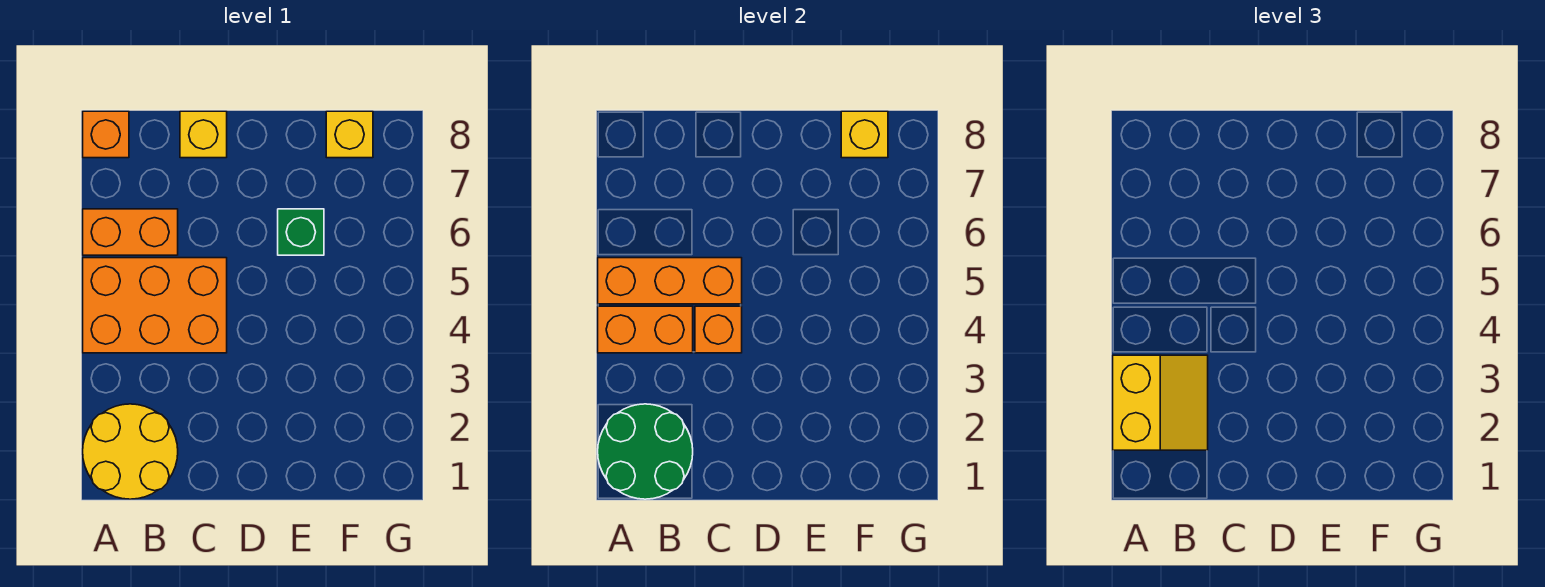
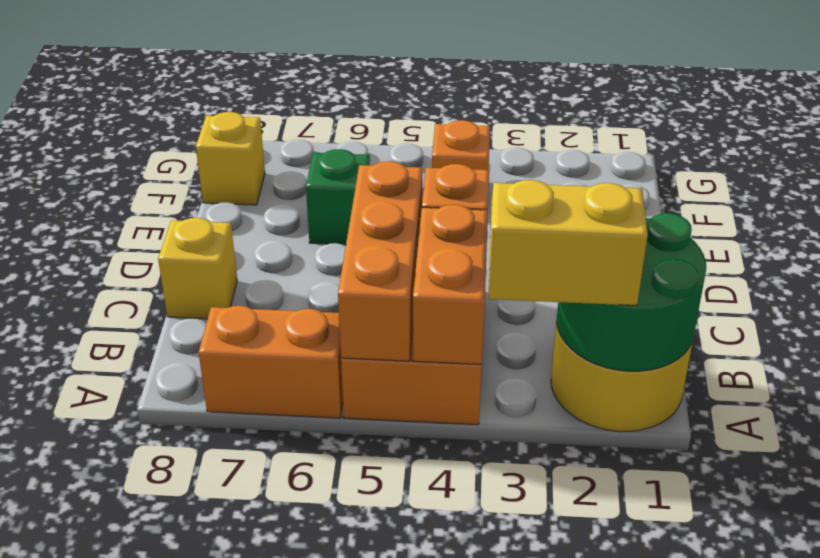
orange brick A6:B6 level 1 -> orange brick A6:A7 level 1
orange brick A8 level 1 -> orange brick F4 level 1
yellow brick F8 level 2 -> none

